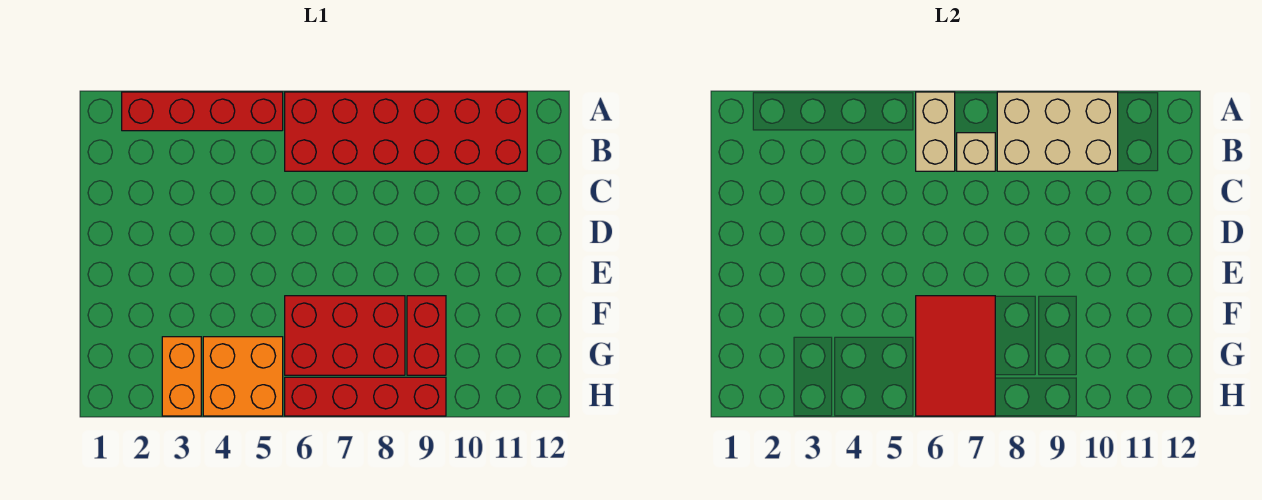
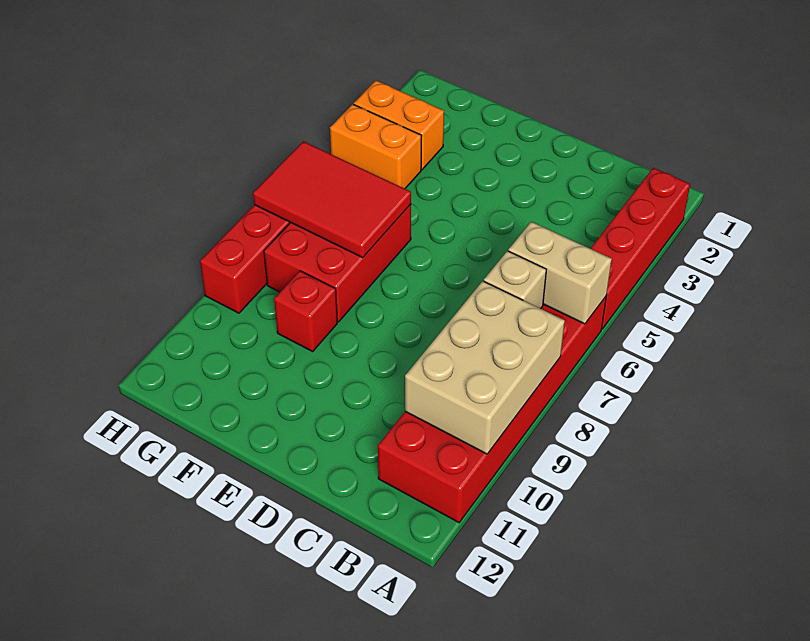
red brick F9:G9 level 1 -> red brick F9 level 1
orange brick G4:H5 level 1 -> orange brick G4:H4 level 1

